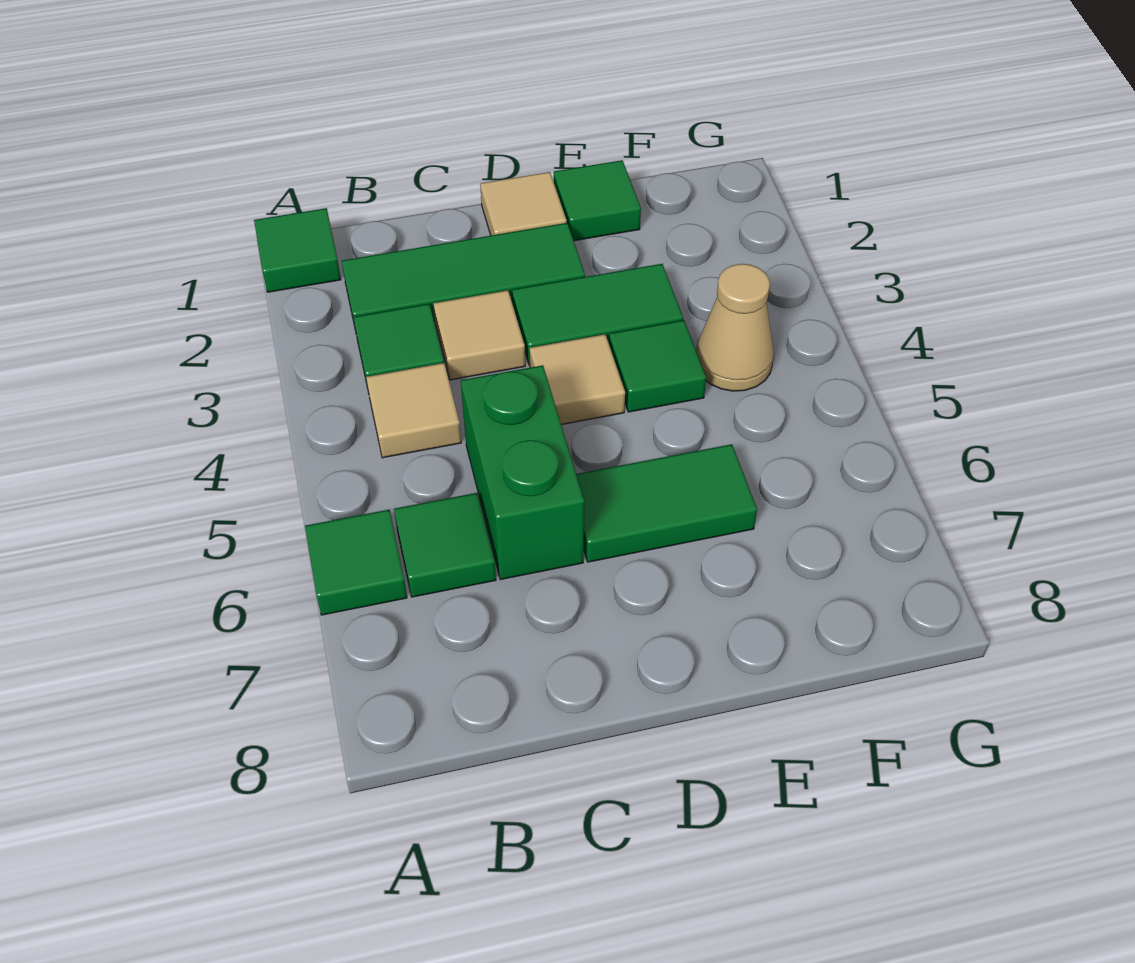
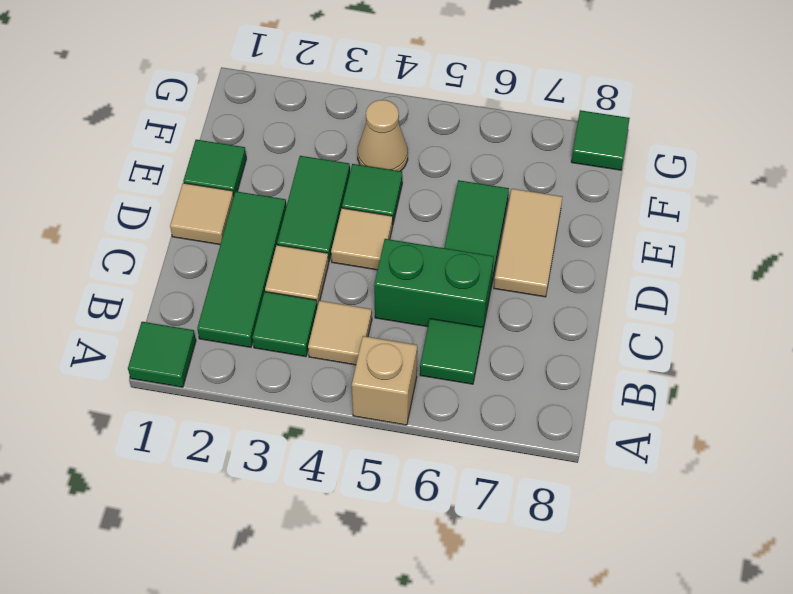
none -> tan brick A5 level 1
green tile A6 level 1 -> green tile G8 level 1
none -> tan tile D7:E7 level 1

